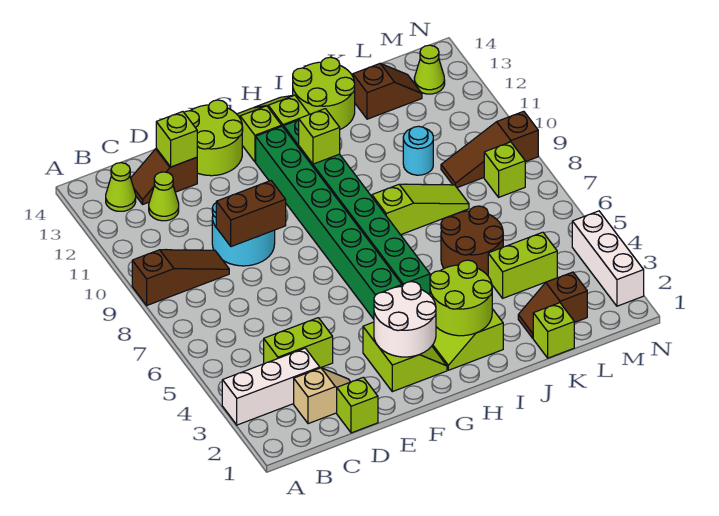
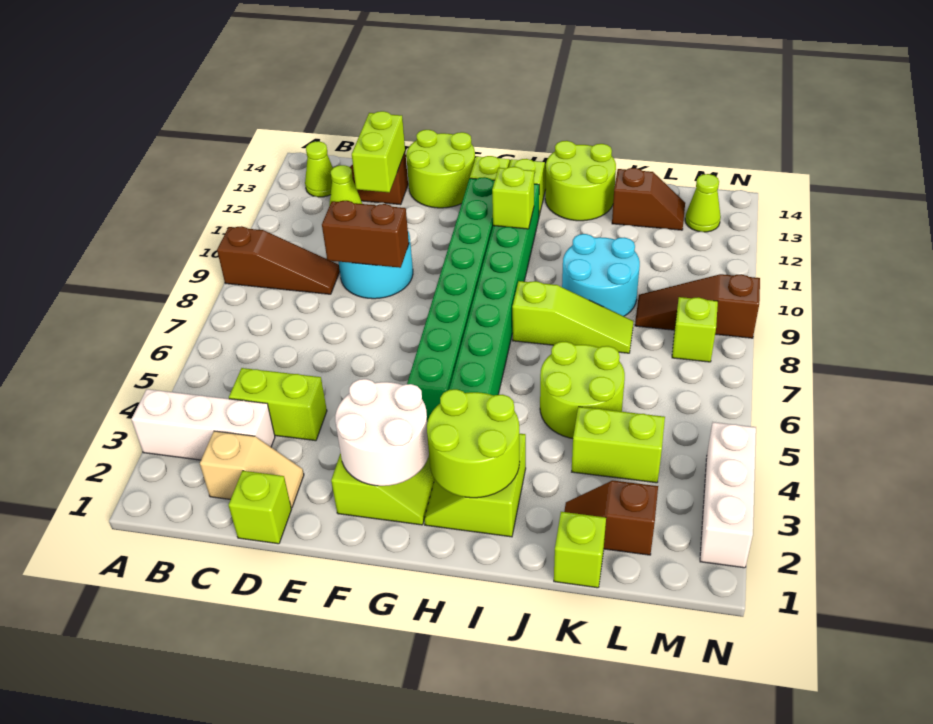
lime brick D13 level 2 -> lime brick D12:D13 level 2
brown round brick J5:K6 level 1 -> lime round brick J5:K6 level 1
cyan round brick K10 level 1 -> cyan round brick J9:K10 level 1

